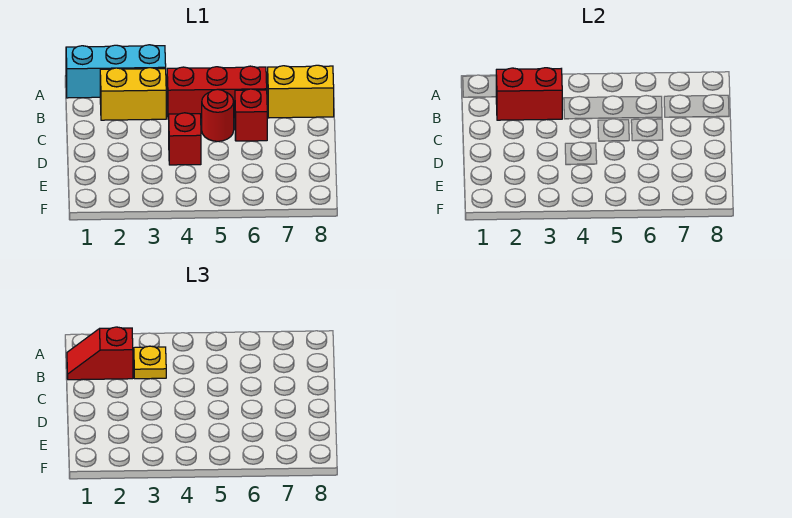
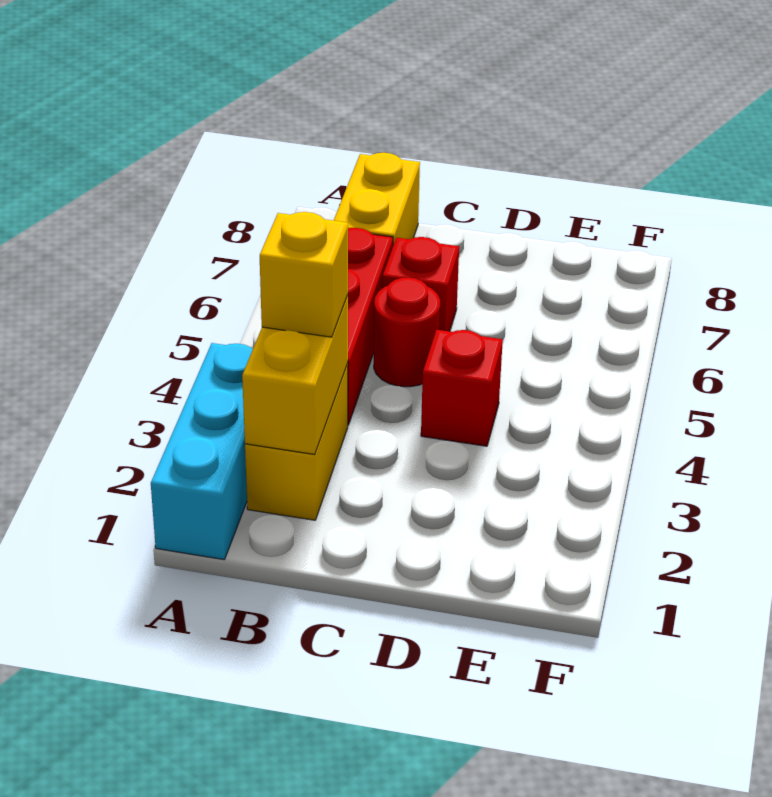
red slope B1:B2 level 3 top 2 -> none
red brick B2:B3 level 2 -> yellow brick B2:B3 level 2
yellow plate B3 level 3 -> yellow brick B3 level 3

